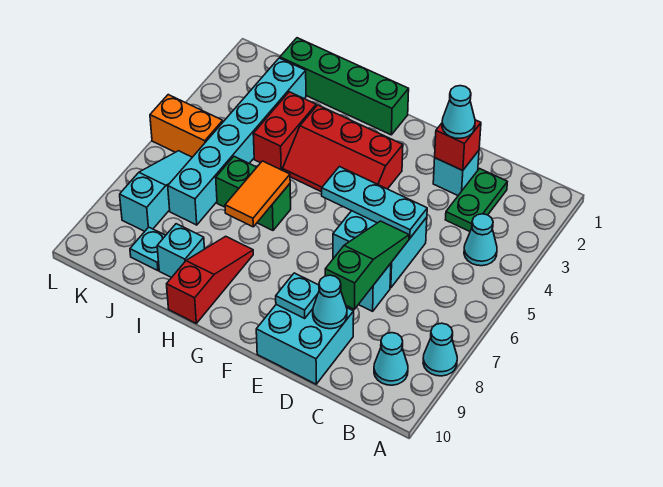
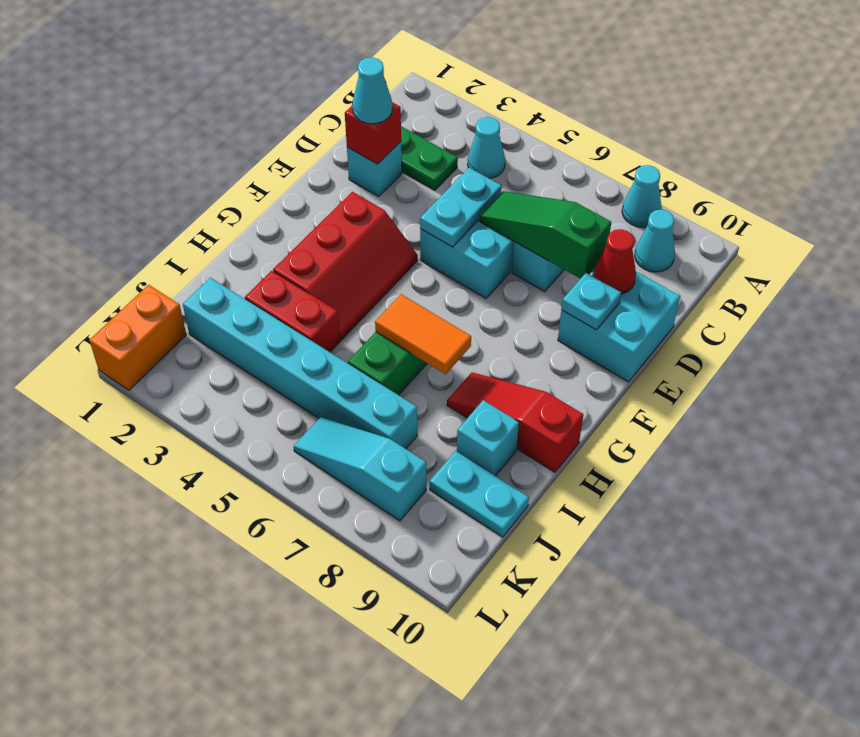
cyan plate D5:F5 level 2 -> cyan plate D5:E5 level 2
cyan cone D9 level 2 -> red cone D9 level 2
green brick G1:J1 level 1 -> none
cyan plate J9 level 1 -> cyan plate J9:J10 level 1
orange brick K5:L5 level 1 -> orange brick K1:L1 level 1

